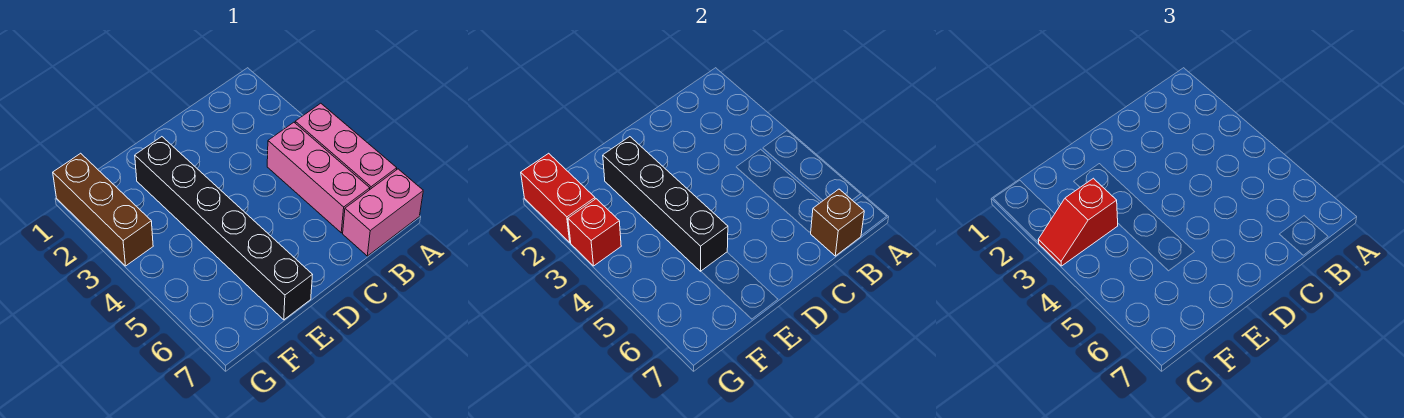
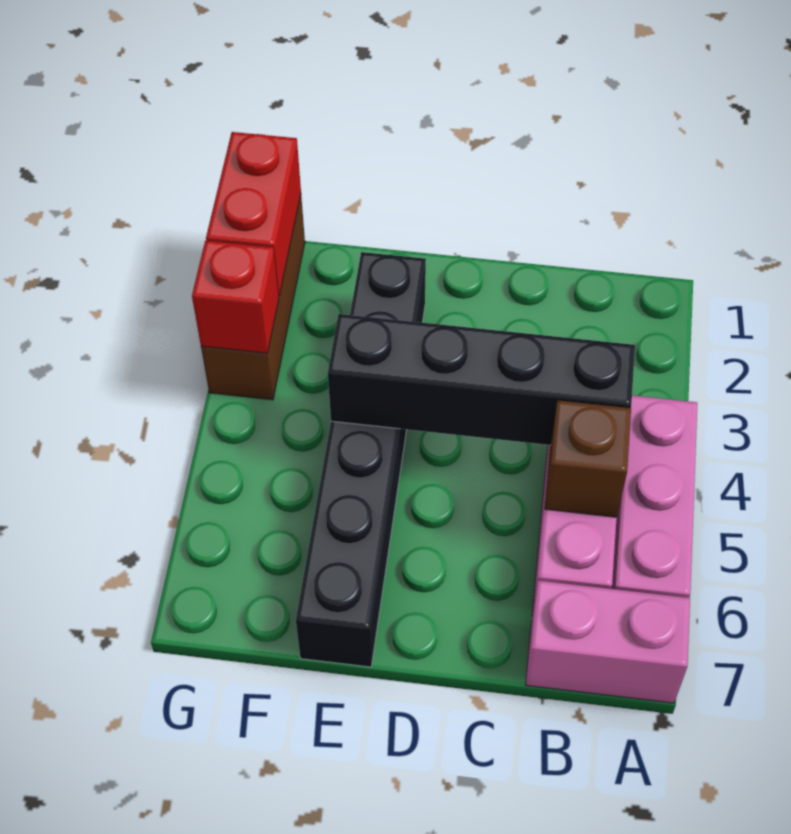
brown brick B7 level 2 -> brown brick B5 level 2
black brick E2:E5 level 2 -> black brick B4:E4 level 2
red slope F3:G3 level 3 top F -> none

